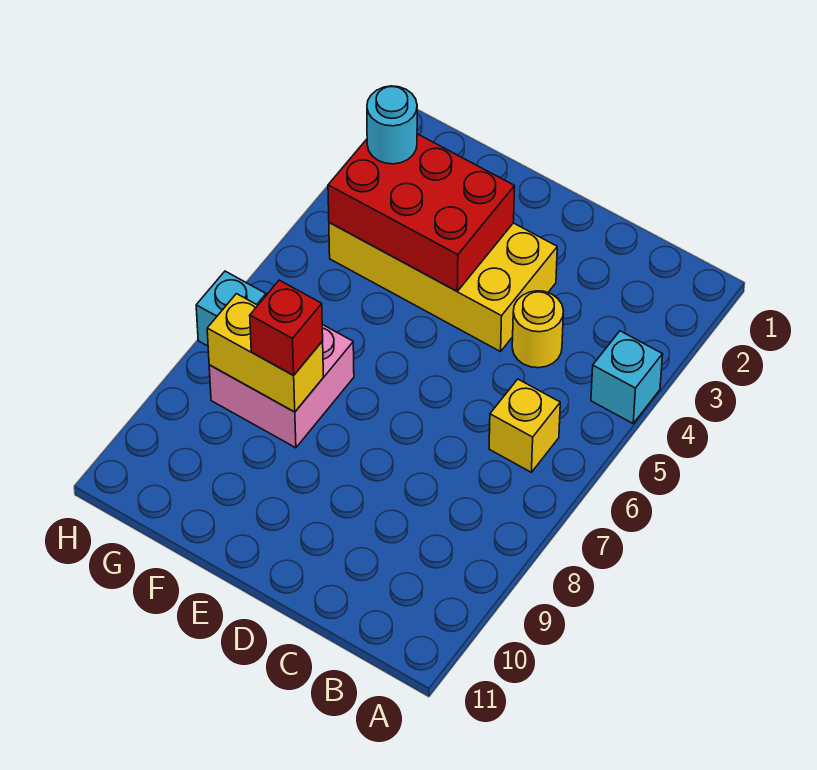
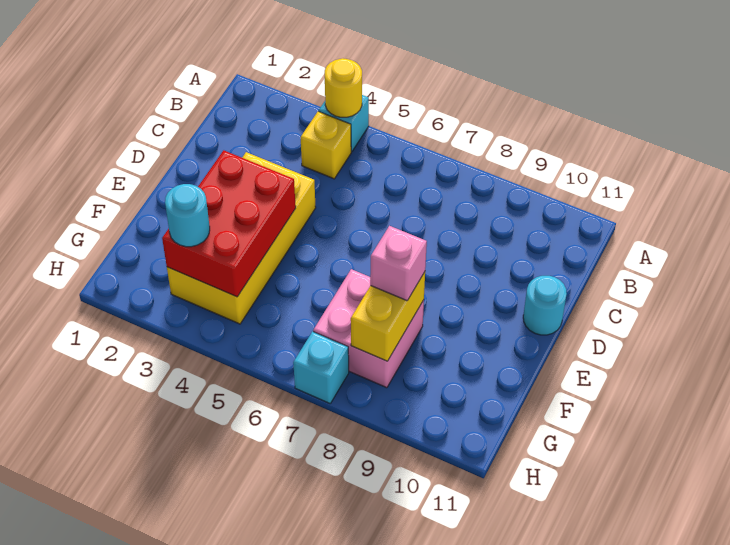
yellow brick B6 level 1 -> yellow brick B4 level 1
yellow round brick C4 level 1 -> yellow round brick A4 level 2
none -> cyan round brick D11 level 1
red brick F8 level 3 -> pink brick F8 level 3

